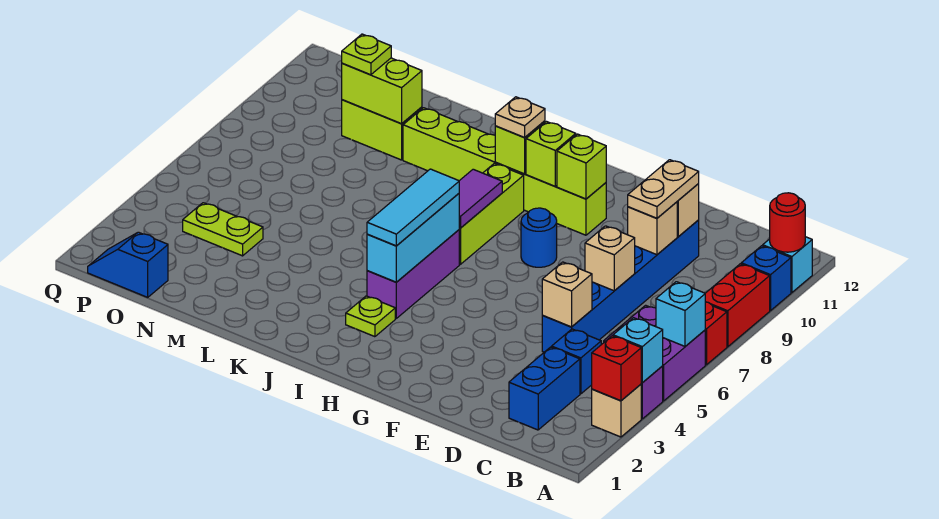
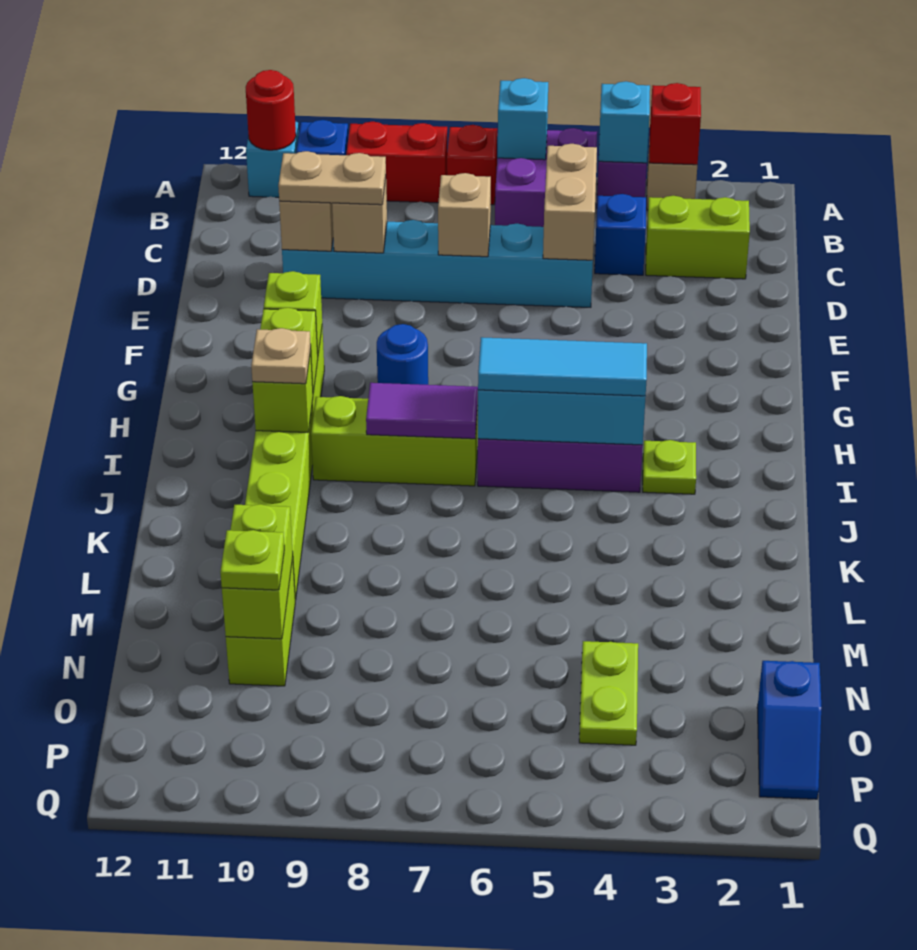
blue brick C2:C3 level 1 -> lime brick C2:C3 level 1
blue brick D5:D10 level 1 -> cyan brick D5:D10 level 1
tan brick D5 level 2 -> tan brick C5:D5 level 2

